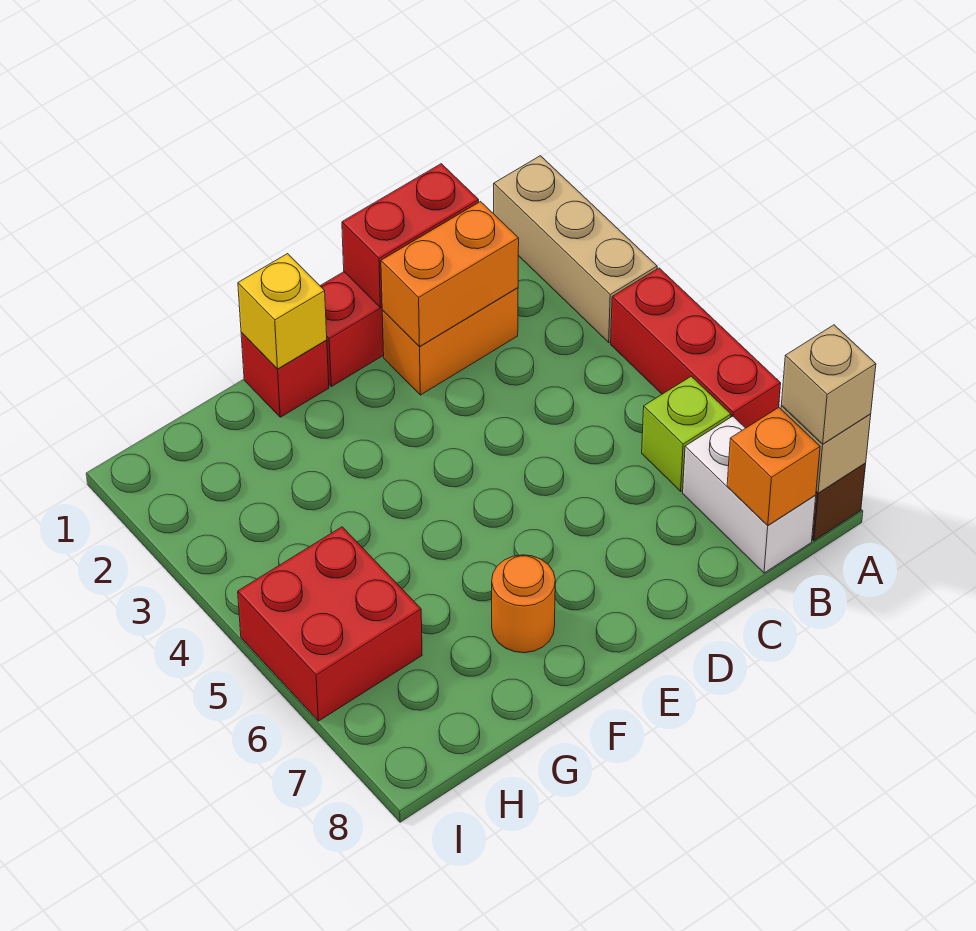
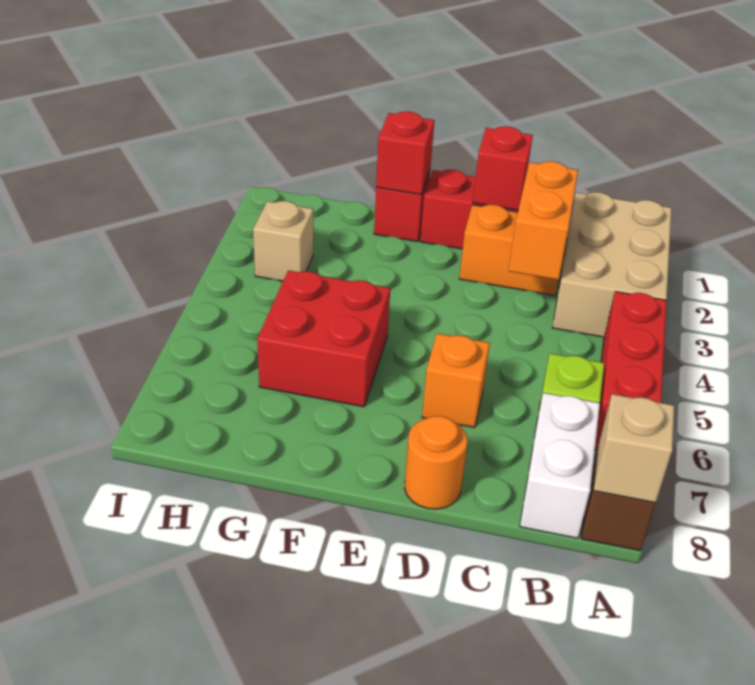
tan brick A1:A3 level 1 -> tan brick A1:B3 level 1
tan brick A8 level 3 -> tan brick H3 level 1
orange brick B8 level 2 -> orange brick D6 level 1
red brick C1:D1 level 2 -> red brick D1 level 2
orange brick C2:D2 level 2 -> orange brick C2:C3 level 2
yellow brick F1 level 2 -> red brick F1 level 2
orange round brick F7 level 1 -> orange round brick D8 level 1
red brick H5:I6 level 1 -> red brick F5:G6 level 1

